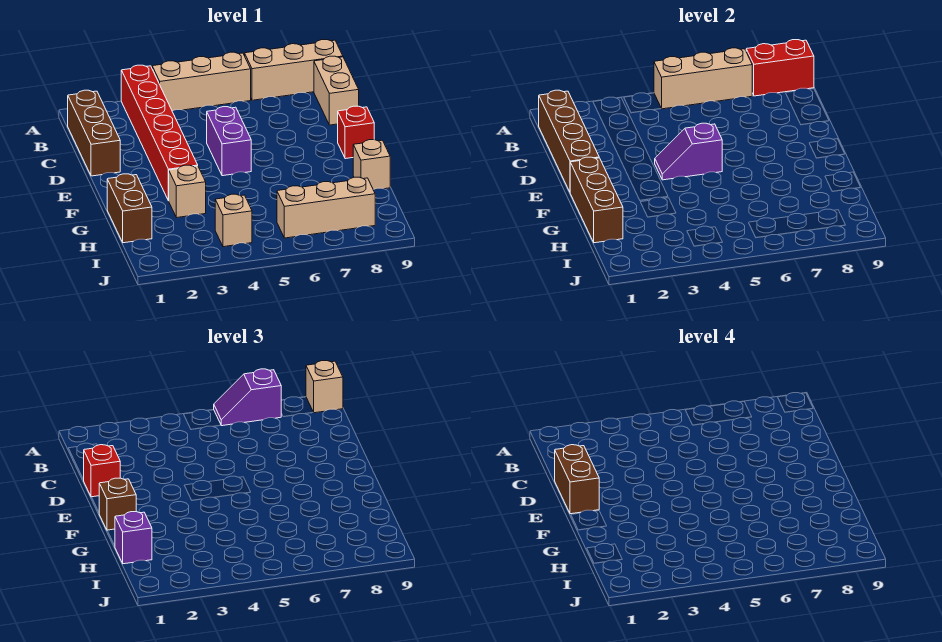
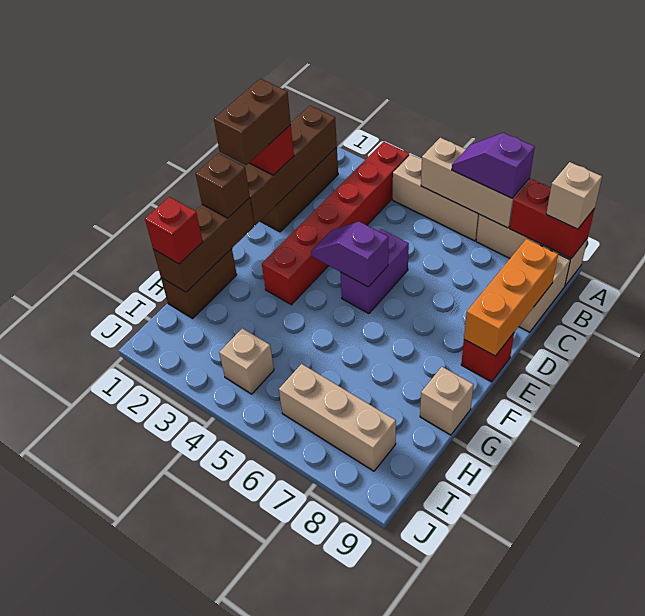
none -> orange brick C9:E9 level 2
tan brick G3 level 1 -> none
purple brick H1 level 3 -> red brick H1 level 3

